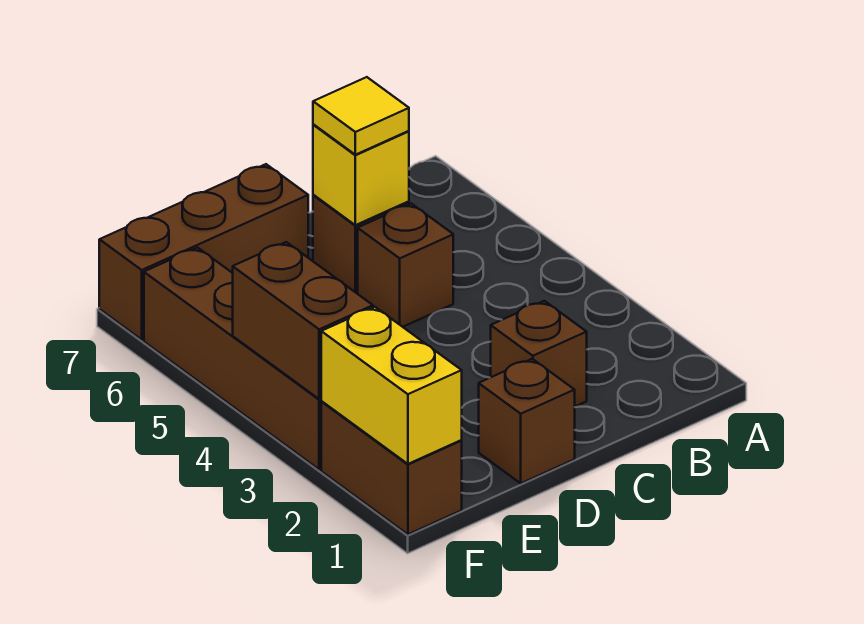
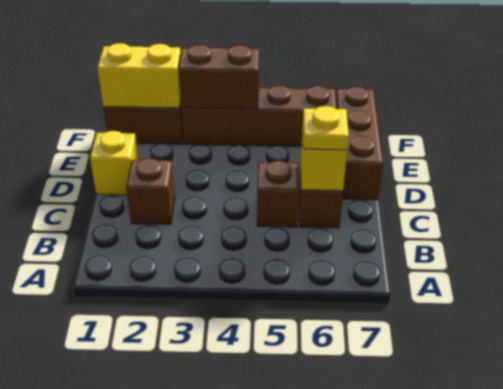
yellow tile C6 level 3 -> yellow plate C6 level 3
brown brick D1 level 1 -> yellow brick D1 level 1

